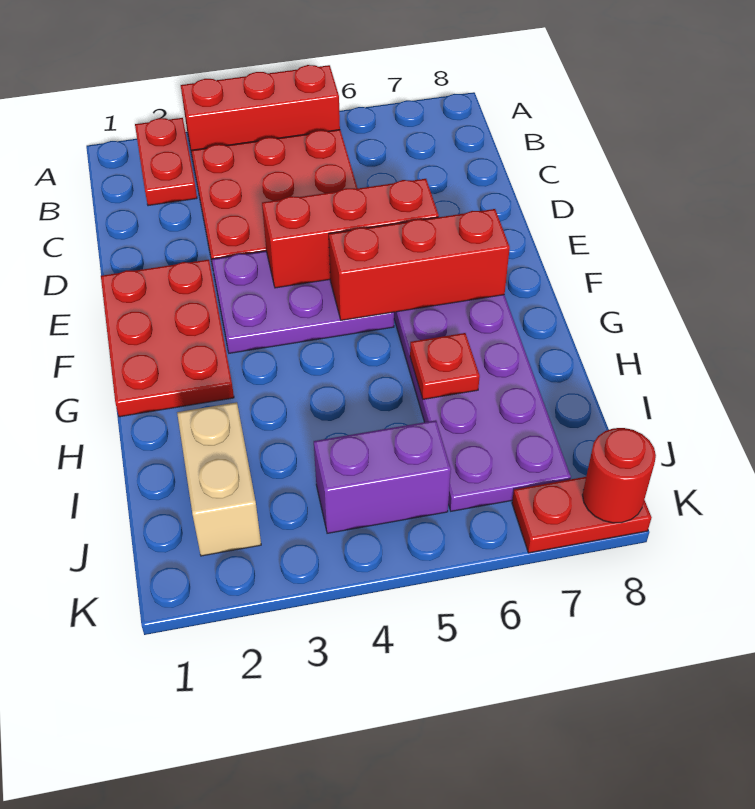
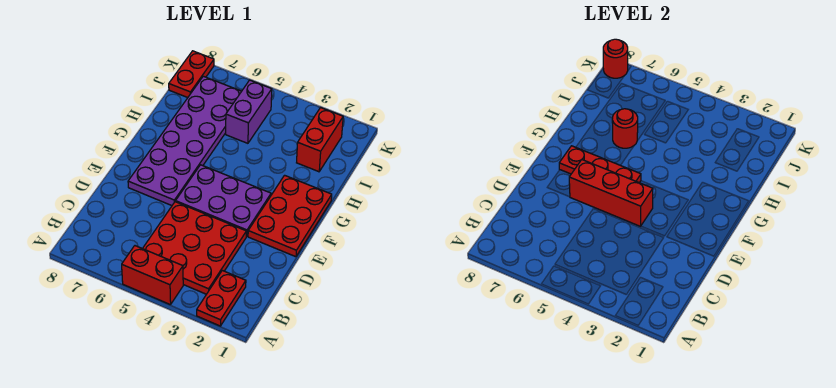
red brick A3:A5 level 1 -> red brick A4:A5 level 1
red brick F5:F7 level 2 -> red plate F5:F7 level 2
red plate H6 level 2 -> red round brick H6 level 2
tan brick I2:J2 level 1 -> red brick I2:J2 level 1
purple brick J4:J5 level 1 -> purple brick I5:J5 level 1
red plate K7:K8 level 1 -> red plate J8:K8 level 1

